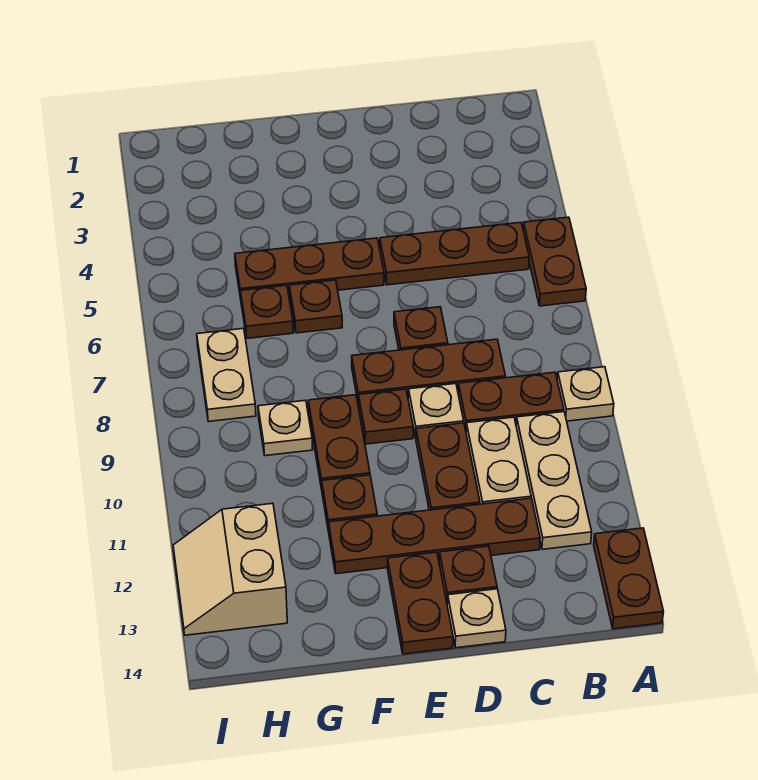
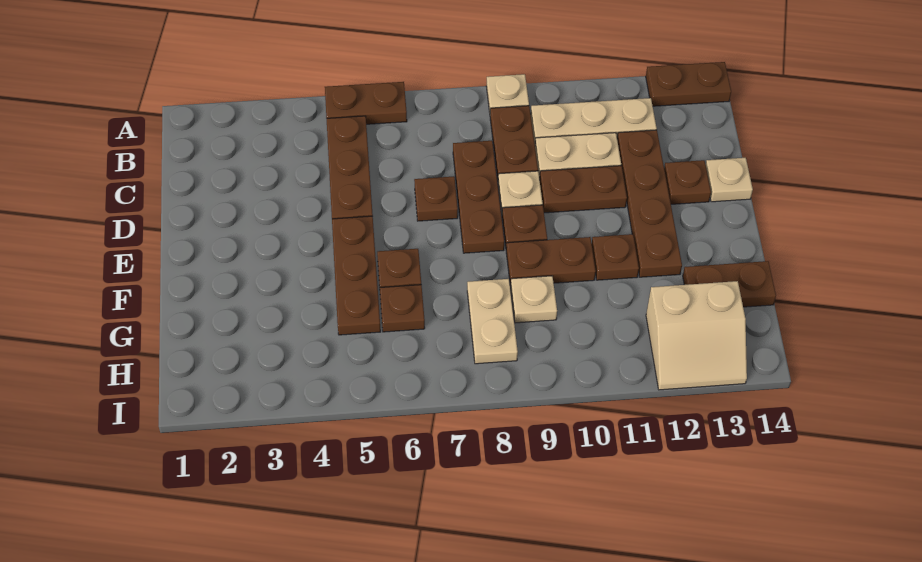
brown plate E13:E14 level 1 -> brown plate G13:G14 level 1
tan plate H7:H8 level 1 -> tan plate G8:H8 level 1

